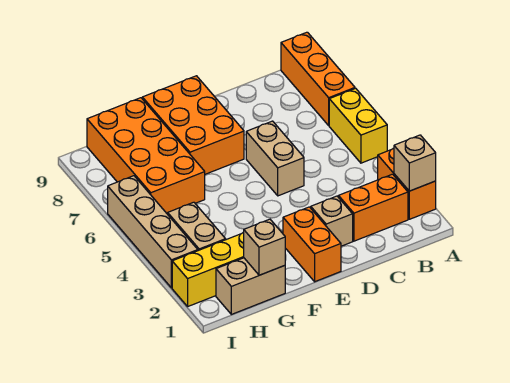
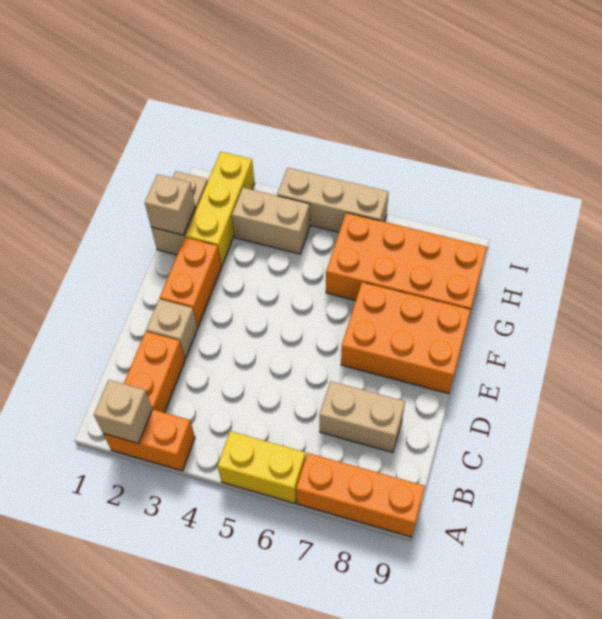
tan brick D5:D6 level 1 -> tan brick C7:C8 level 1
orange brick E1:E2 level 1 -> orange brick E2:F2 level 1
tan brick I3:I6 level 1 -> tan brick I4:I6 level 1

